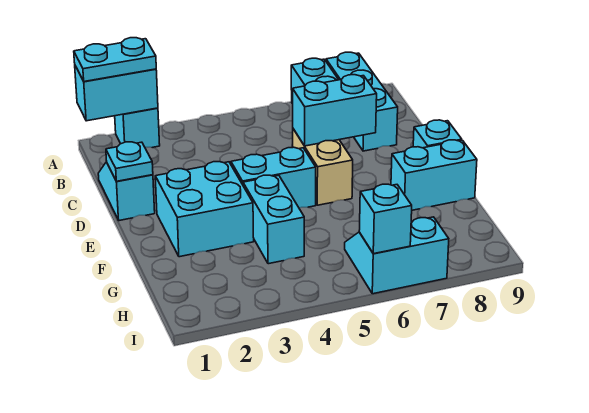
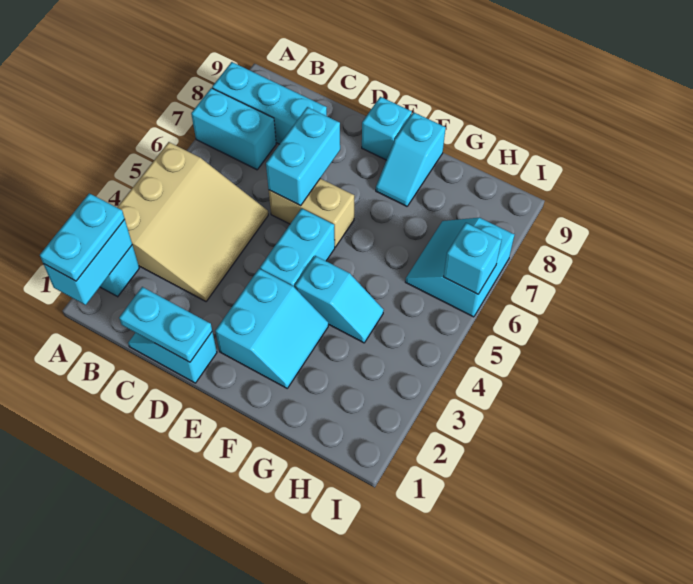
none -> tan slope A3:C5 level 1 top A
cyan plate D1 level 2 -> cyan plate C1:D1 level 2
cyan brick E2:F3 level 1 -> cyan slope E2:F3 level 1 top E
cyan brick F4:G4 level 1 -> cyan slope F4:G4 level 1 top F
cyan brick F8:F9 level 1 -> cyan slope F8:F9 level 1 top 9

